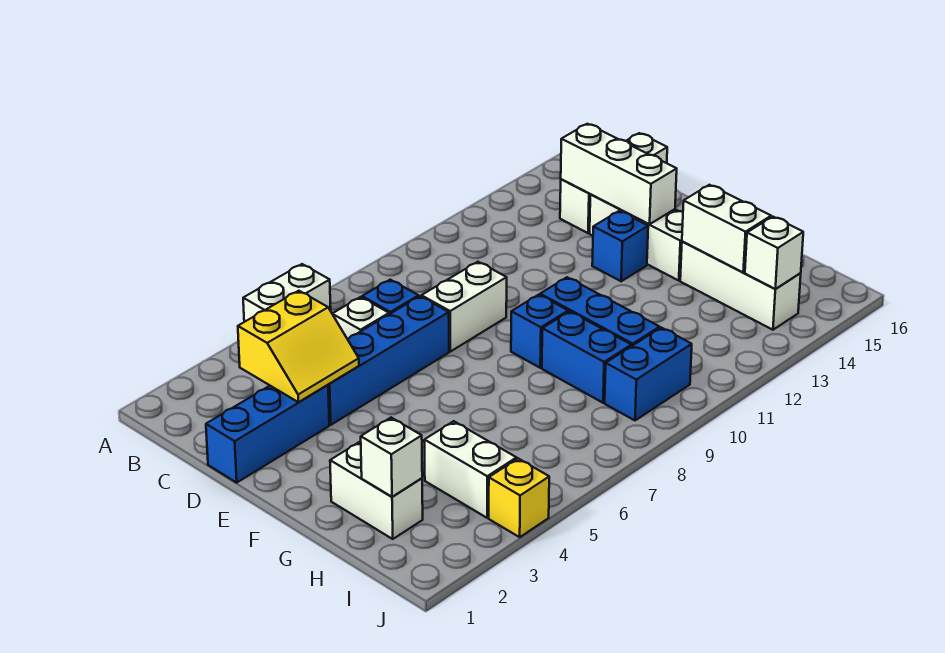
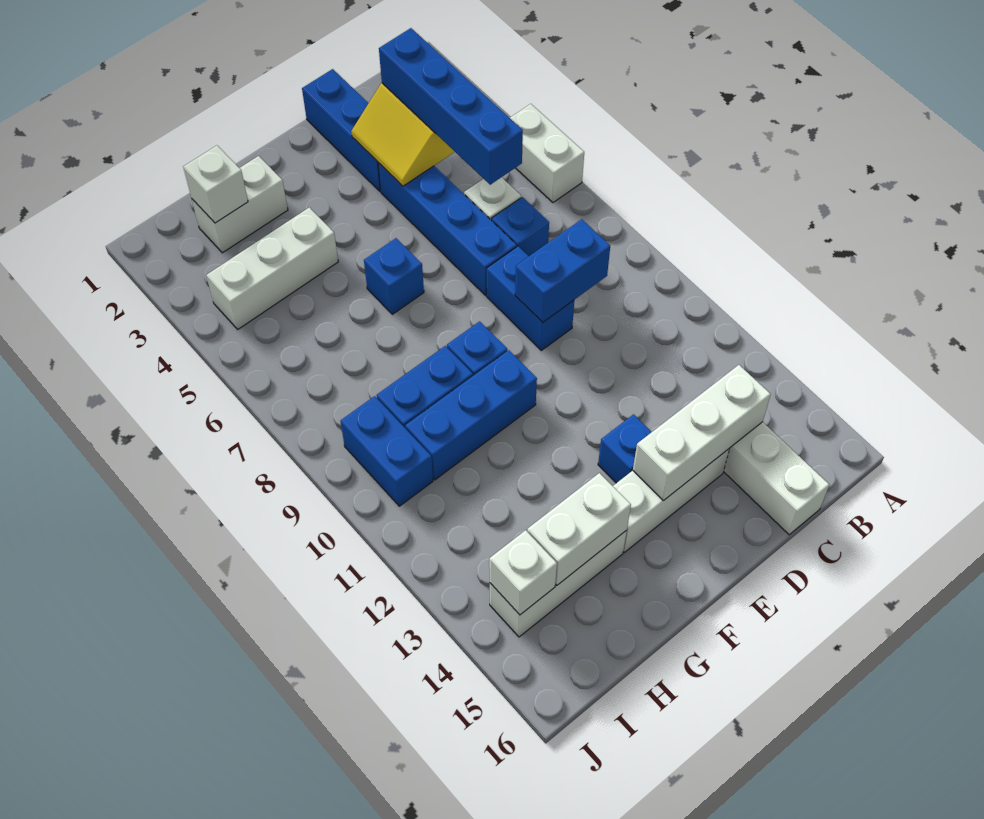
none -> blue brick C3:C6 level 3
none -> blue brick C9:D9 level 2
white brick D8:D9 level 1 -> blue brick D8:D9 level 1
none -> blue brick F6 level 1
white brick H4:I4 level 1 -> white brick G4:I4 level 1
yellow brick J4 level 1 -> none

